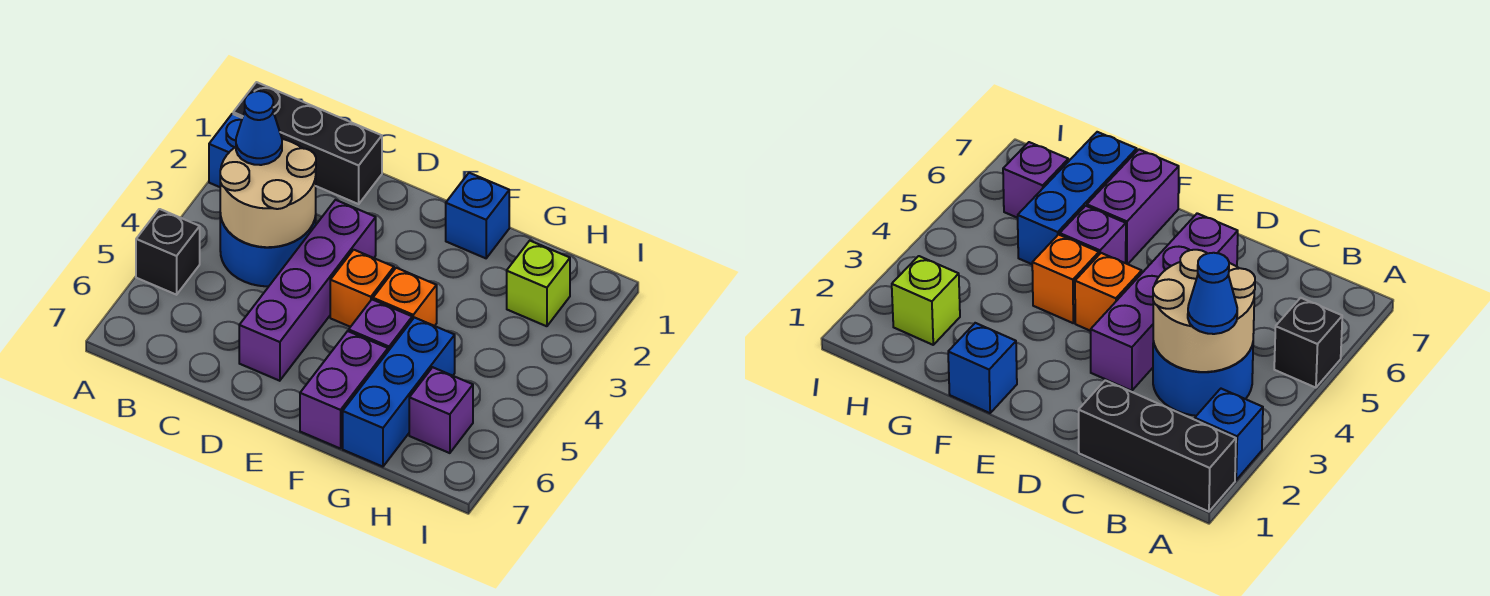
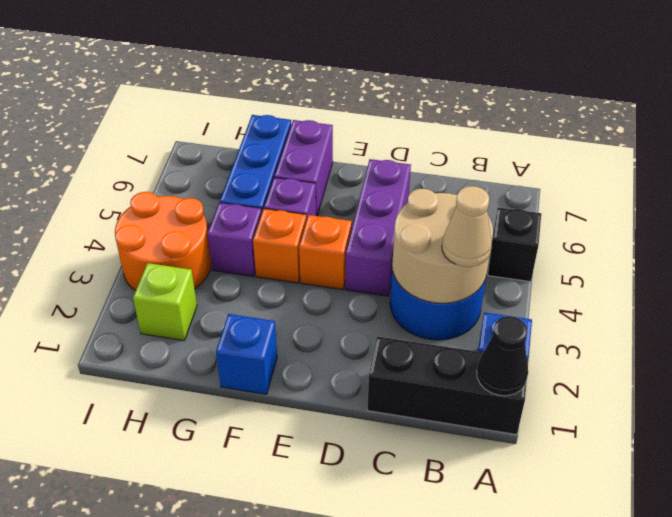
none -> black cone A1 level 2
blue cone B3 level 3 -> tan cone B3 level 3
purple brick D3:D6 level 1 -> purple brick D4:D6 level 1
none -> orange round brick H3:I4 level 1
purple brick H6 level 1 -> purple brick G4 level 1

